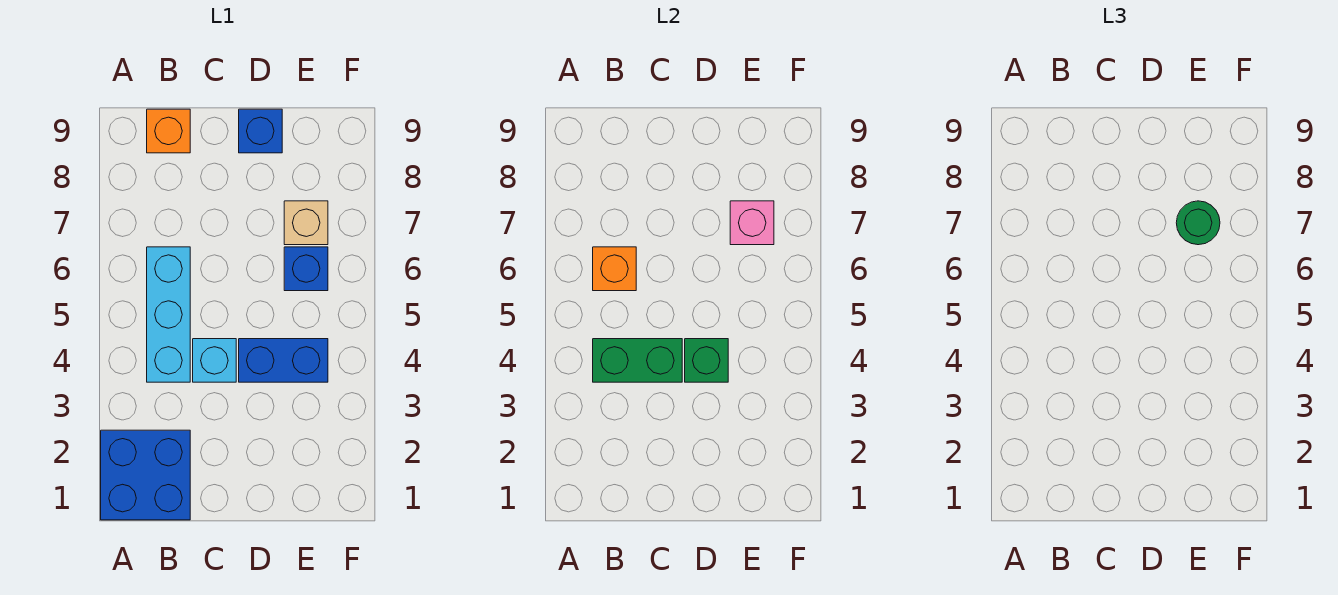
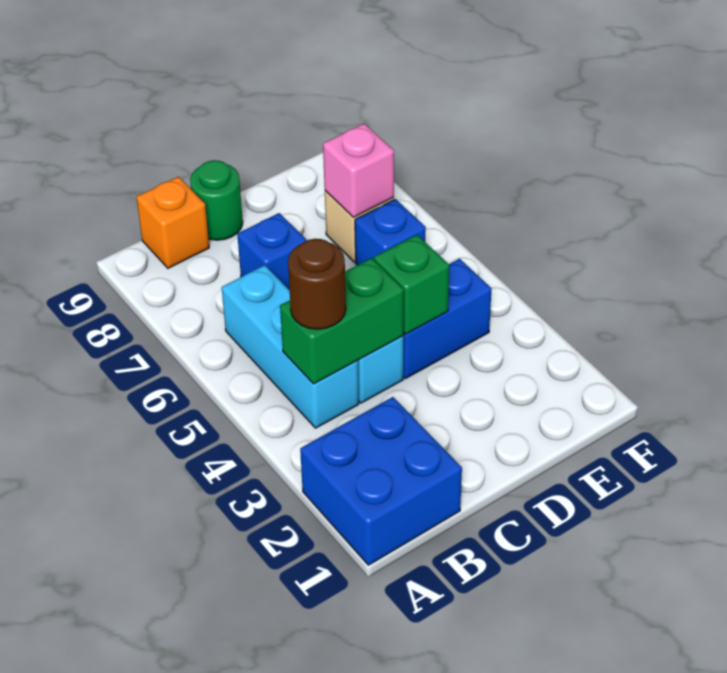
none -> brown round brick B4 level 3
orange brick B6 level 2 -> none
blue brick D9 level 1 -> blue brick C7 level 1
green round brick E7 level 3 -> green round brick C9 level 1

